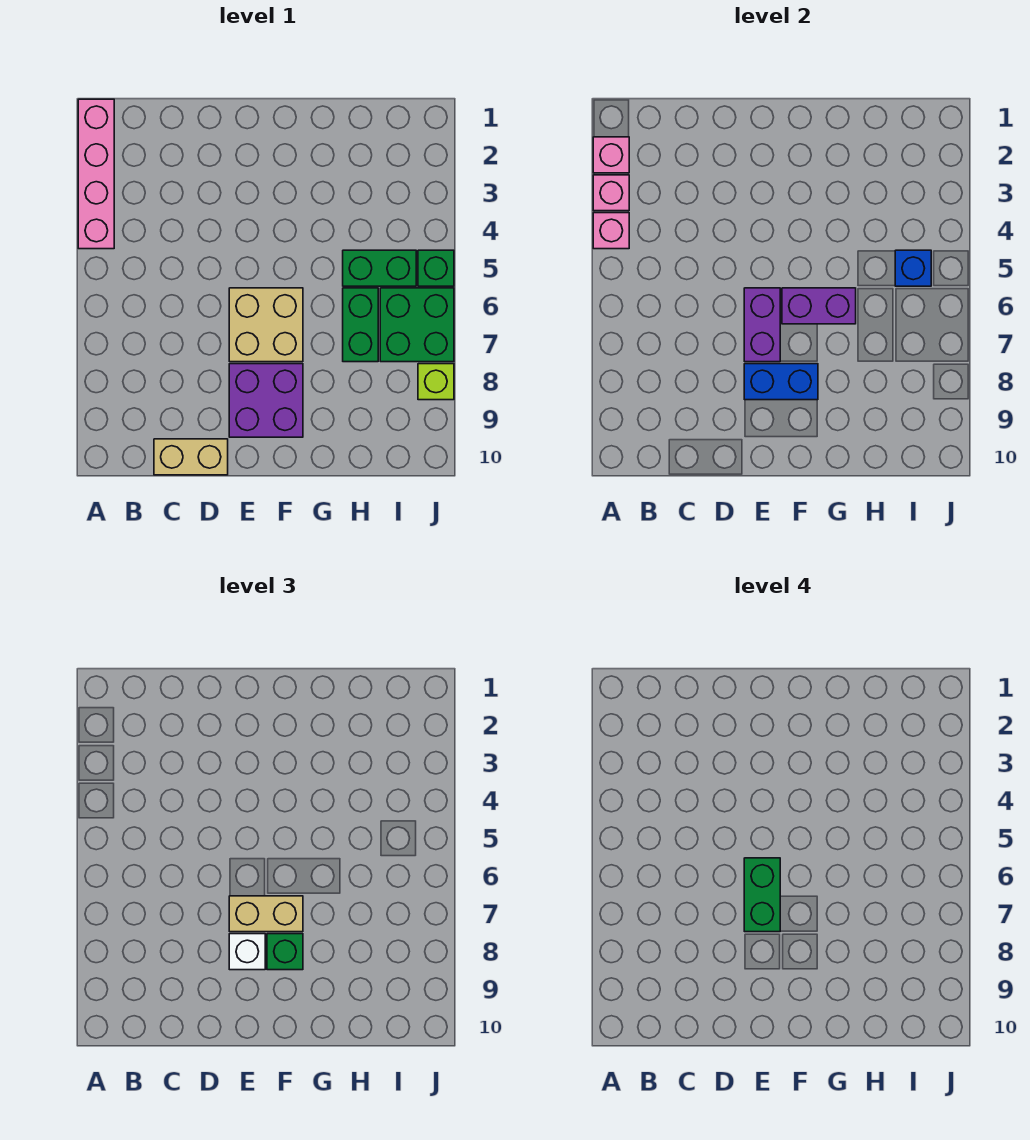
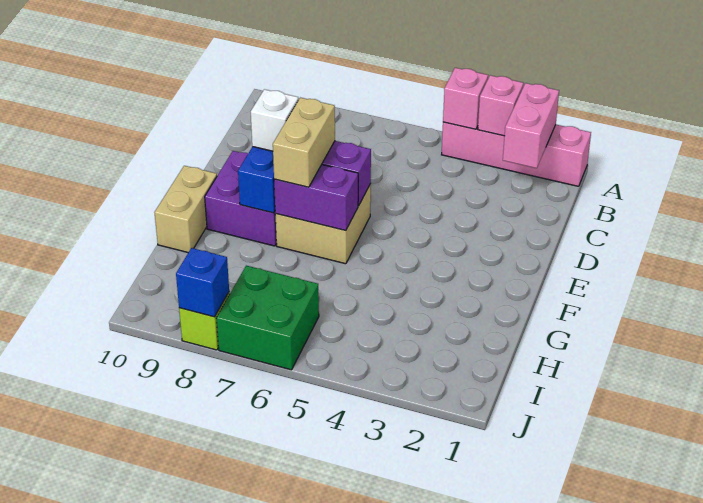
pink brick A2 level 2 -> pink brick A2:B2 level 2
tan brick C10:D10 level 1 -> tan brick F10:G10 level 1
green brick E6:E7 level 4 -> none
purple brick F6:G6 level 2 -> purple brick F6:F7 level 2
green brick F8 level 3 -> none
green brick H5:I5 level 1 -> none
green brick H6:H7 level 1 -> none
blue brick I5 level 2 -> blue brick J8 level 2
green brick J5 level 1 -> none

